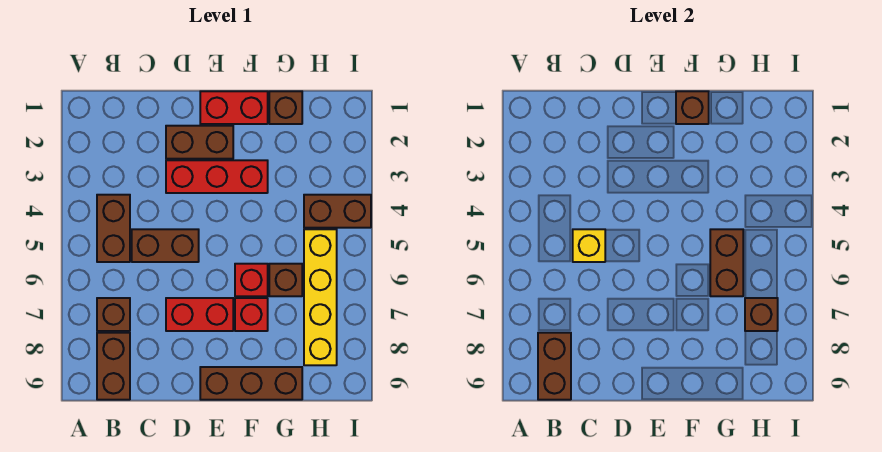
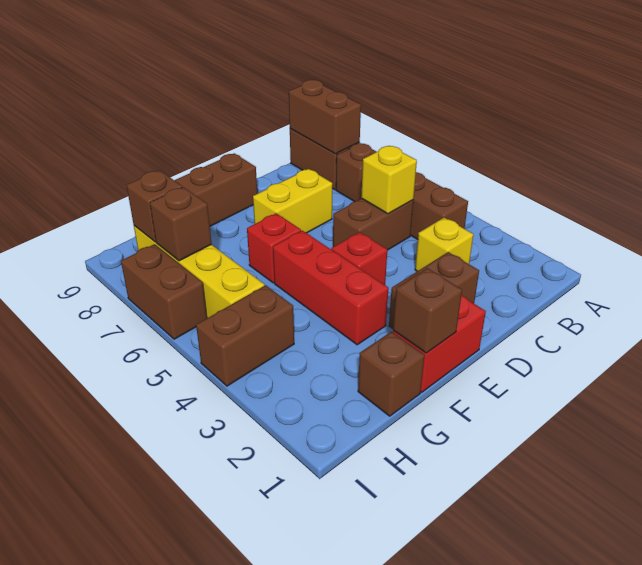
none -> yellow brick C3 level 1
red brick D3:F3 level 1 -> red brick F3:F5 level 1
red brick D7:E7 level 1 -> yellow brick D7:E7 level 1
red brick F7 level 1 -> red brick E4 level 1
brown brick G5:G6 level 2 -> brown brick I6:I7 level 1
brown brick G6 level 1 -> brown brick H8 level 2

